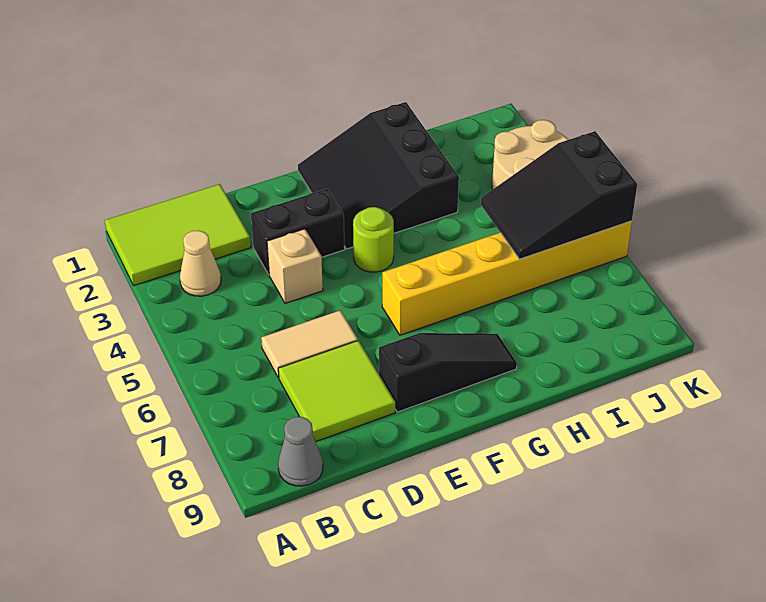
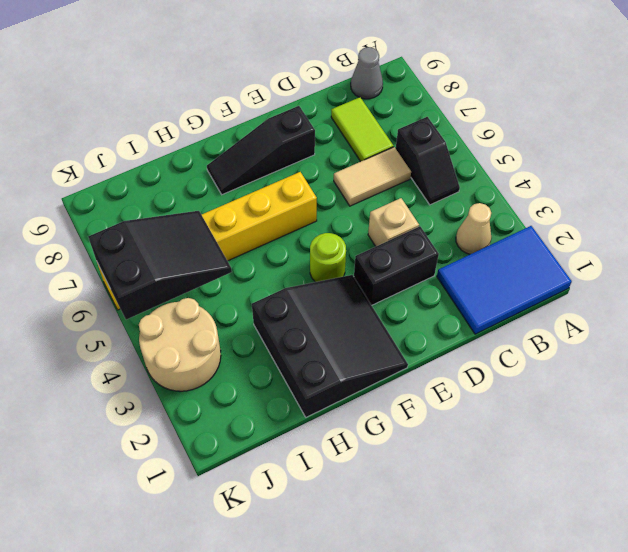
lime tile A1:C2 level 1 -> blue tile A1:C2 level 1
none -> black slope B5:B6 level 1 top 6
lime tile C7:D8 level 1 -> lime tile C7:C8 level 1

